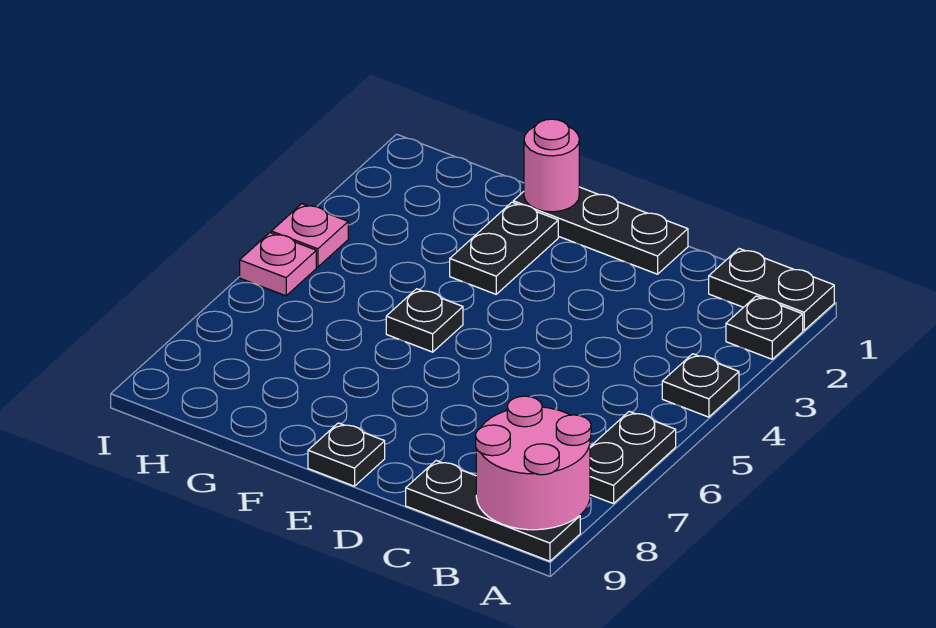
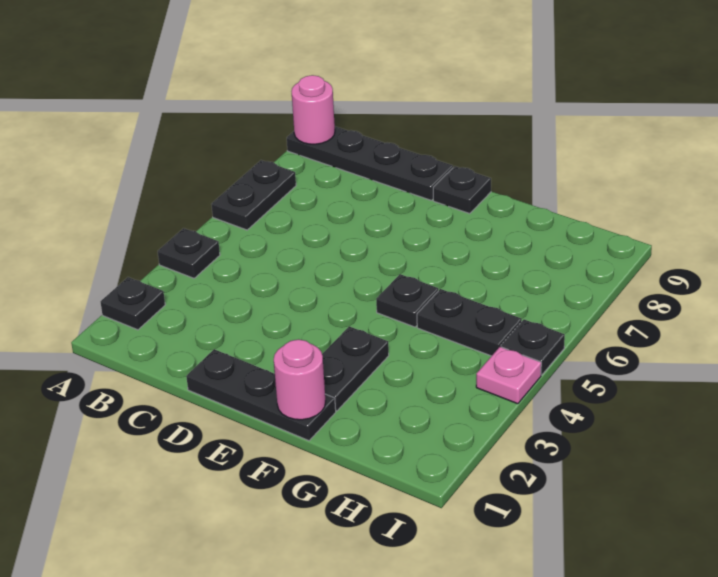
black plate A1:B1 level 1 -> black plate G5:H5 level 1
pink round brick A8:B9 level 2 -> pink round brick A9 level 2
black plate A9:C9 level 1 -> black plate A9:D9 level 1
pink plate I5 level 1 -> black plate I5 level 1

